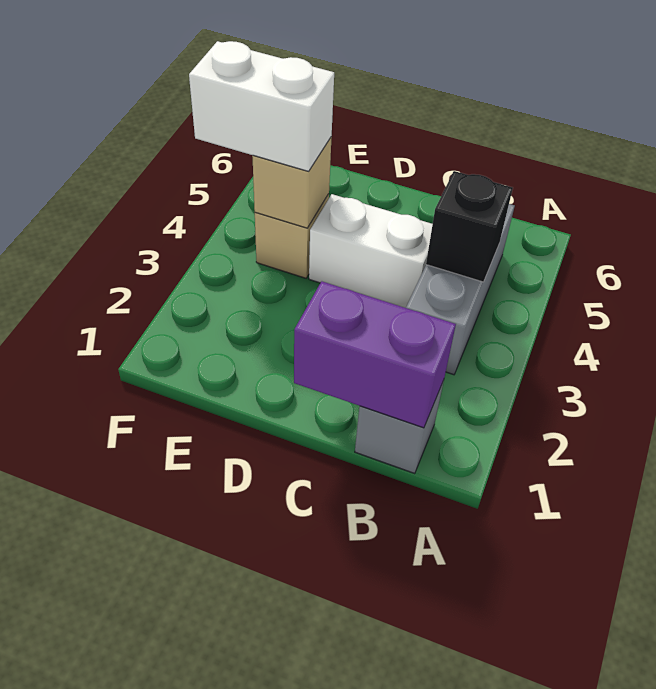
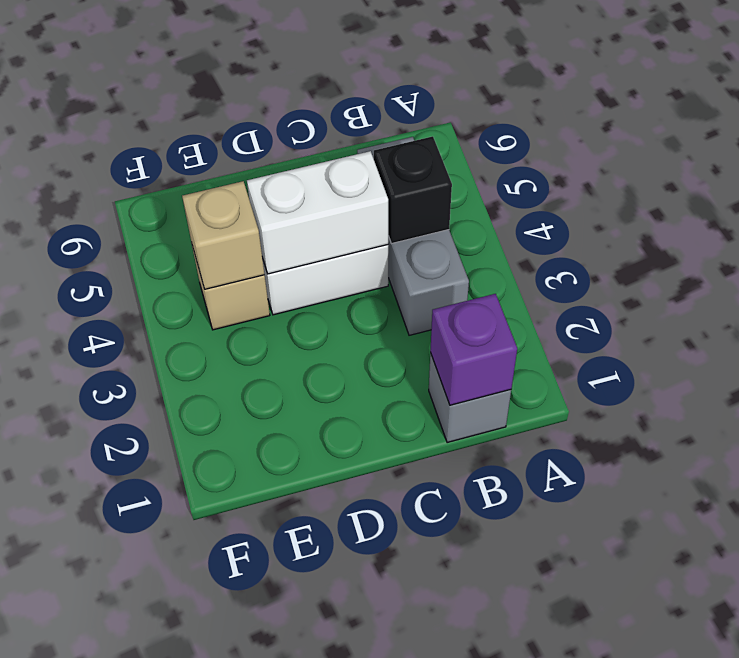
purple brick B1:C1 level 2 -> purple brick B1 level 2
white brick E4:F4 level 3 -> white brick C4:D4 level 2

